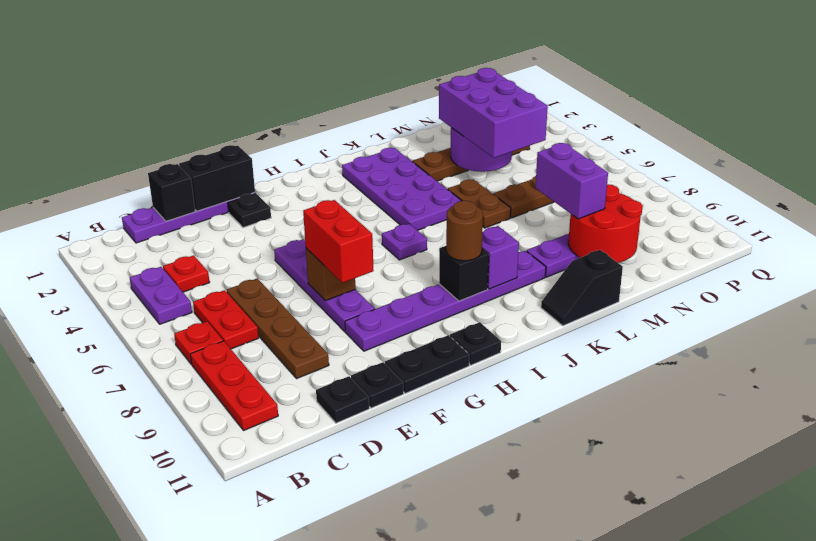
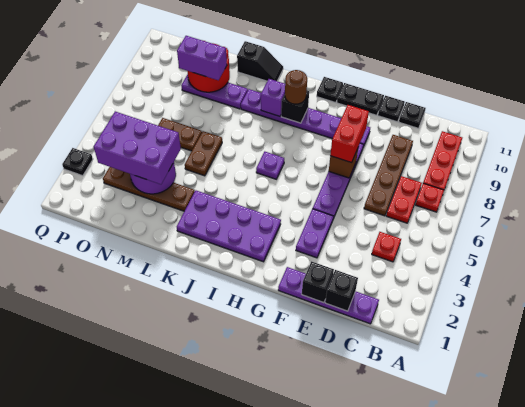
purple plate B4:B5 level 1 -> purple plate F3:F4 level 1
black brick E1:F1 level 2 -> black brick E1 level 2
black plate F2 level 1 -> black plate Q3 level 1
purple plate J2:K5 level 1 -> purple plate H2:K3 level 1
purple brick M3:N5 level 3 -> purple brick M3:O4 level 3
purple brick M8:M9 level 3 -> purple brick M9:N9 level 3

